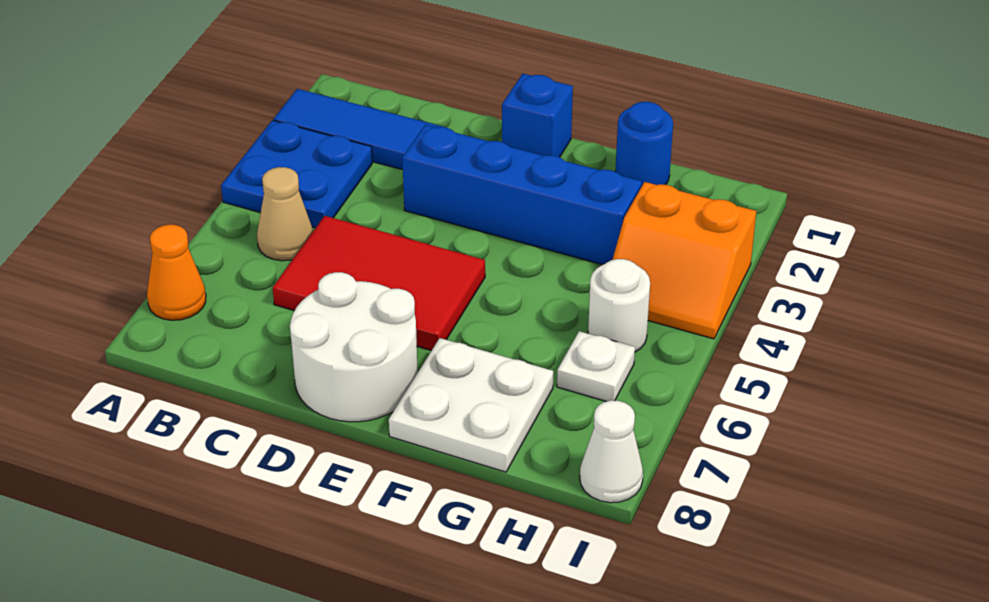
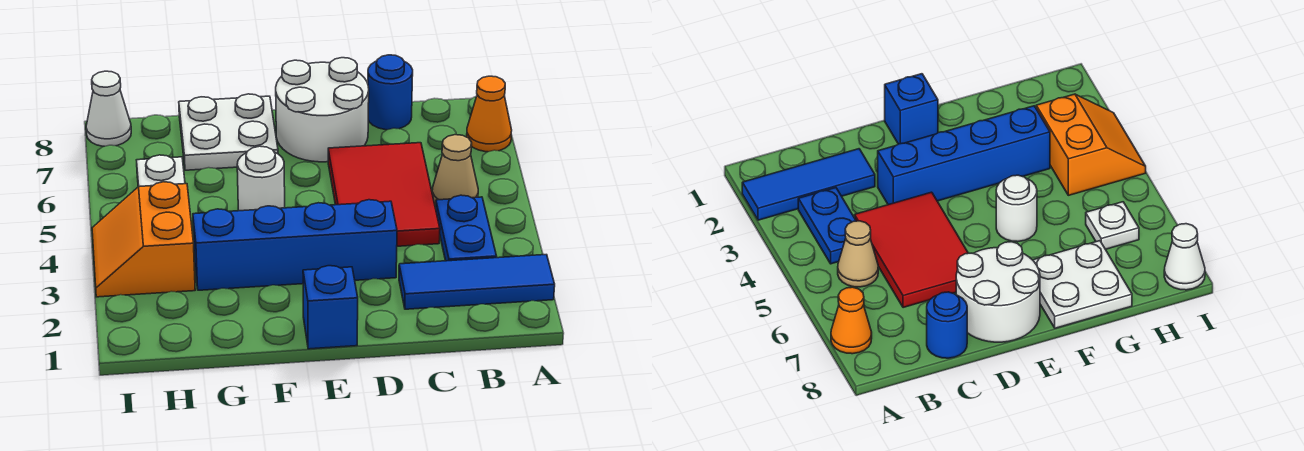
blue plate A3:B4 level 1 -> blue plate B3:B4 level 1
red tile C5:E6 level 1 -> red tile C4:D6 level 1
blue round brick G1 level 1 -> blue round brick C8 level 1
orange slope H3:I4 level 1 top 3 -> orange slope H3:I4 level 1 top H
white round brick H5 level 1 -> white round brick F5 level 1

